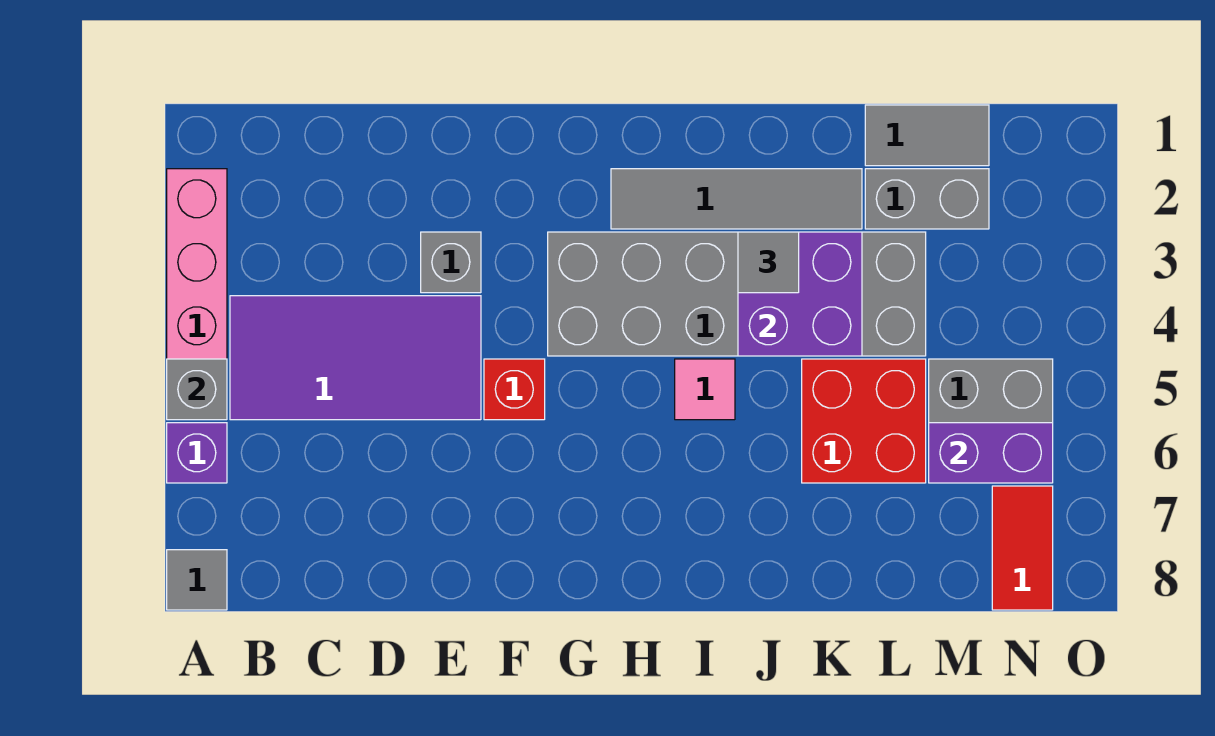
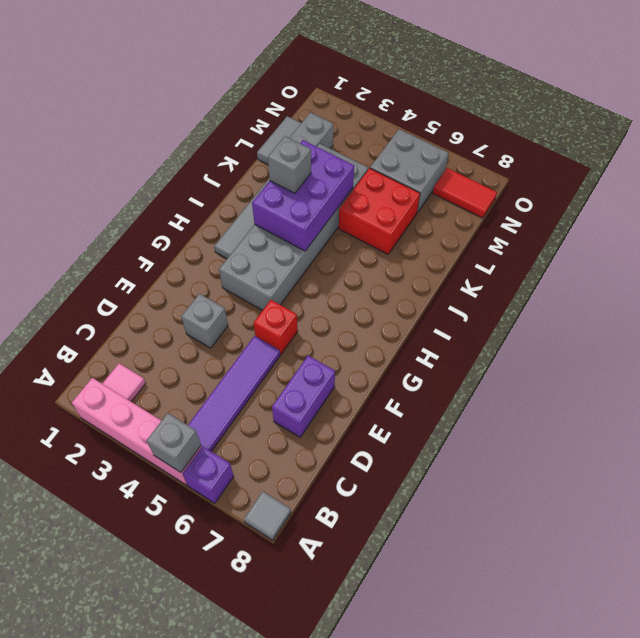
purple tile B4:E5 level 1 -> purple tile B5:E5 level 1
pink tile I5 level 1 -> pink tile B2 level 1
purple brick J3:K4 level 2 -> purple brick I3:K4 level 2
grey tile J3 level 3 -> grey brick J3 level 3
purple brick M6:N6 level 2 -> purple brick D7:E7 level 1

